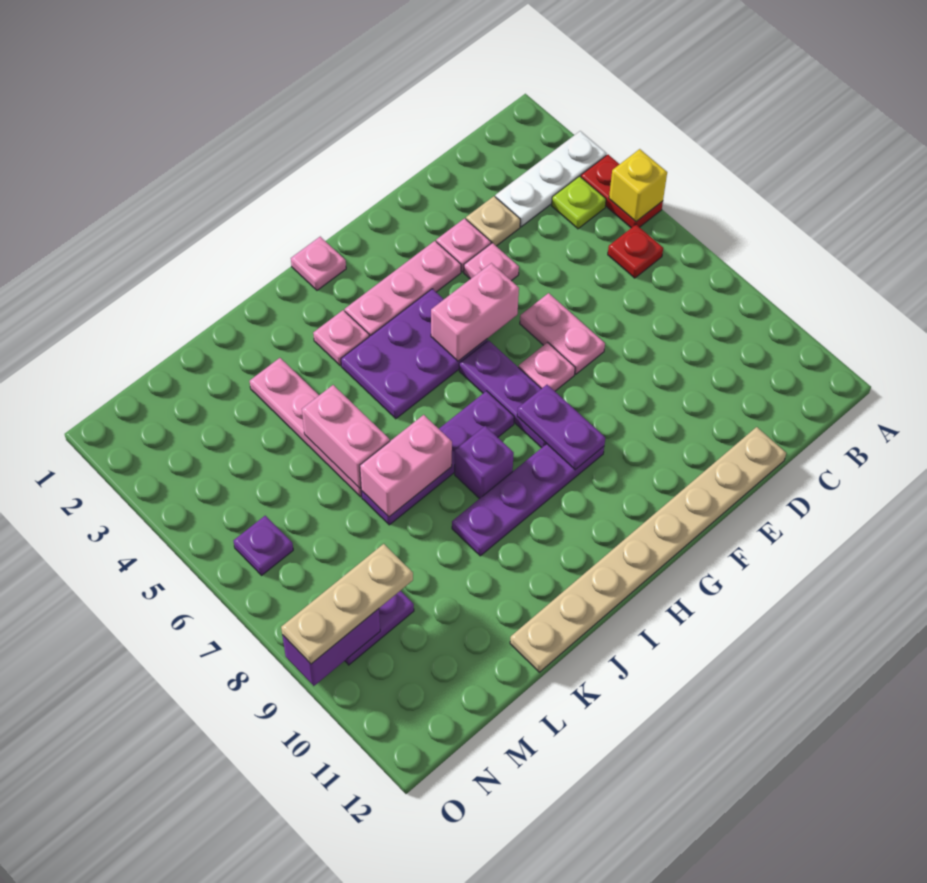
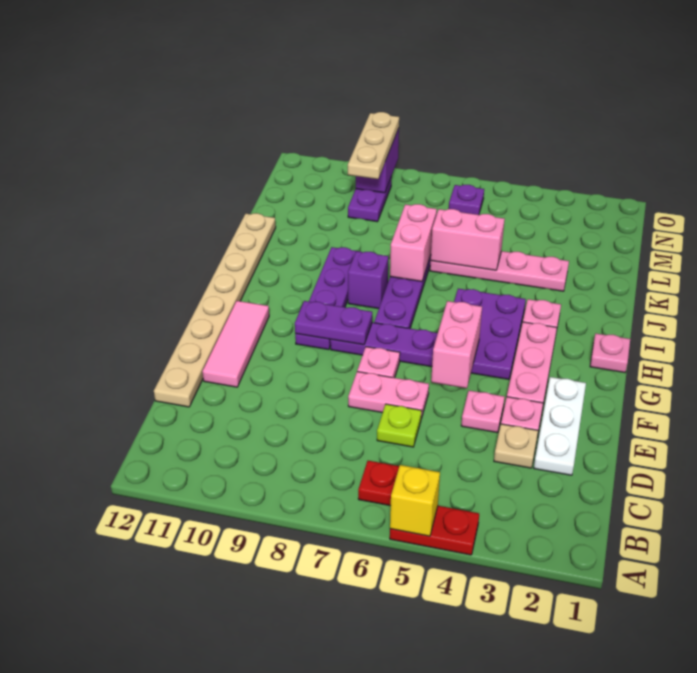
white plate A3:C3 level 1 -> white plate D2:F2 level 1
lime plate B4 level 1 -> lime plate D6 level 1
none -> pink tile E11:G11 level 1

